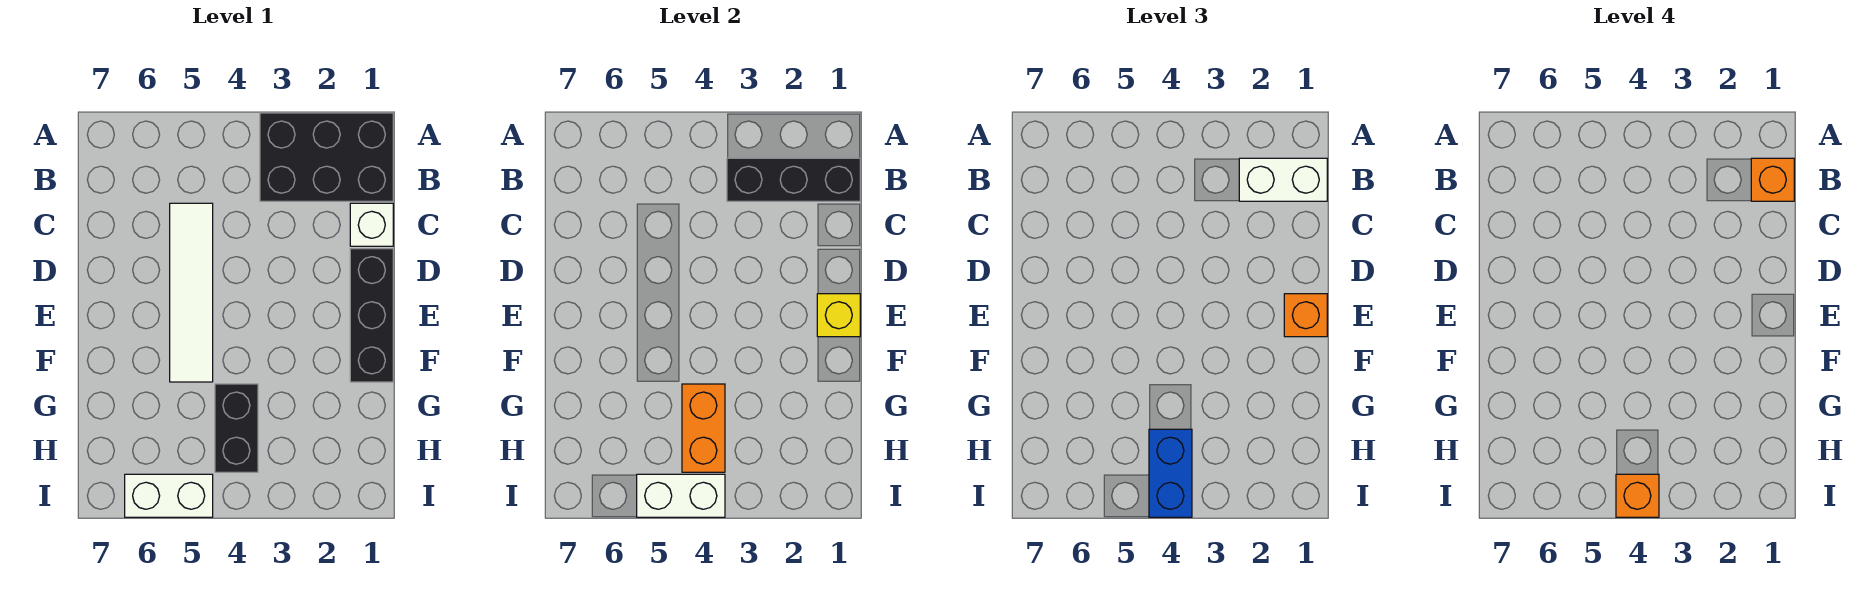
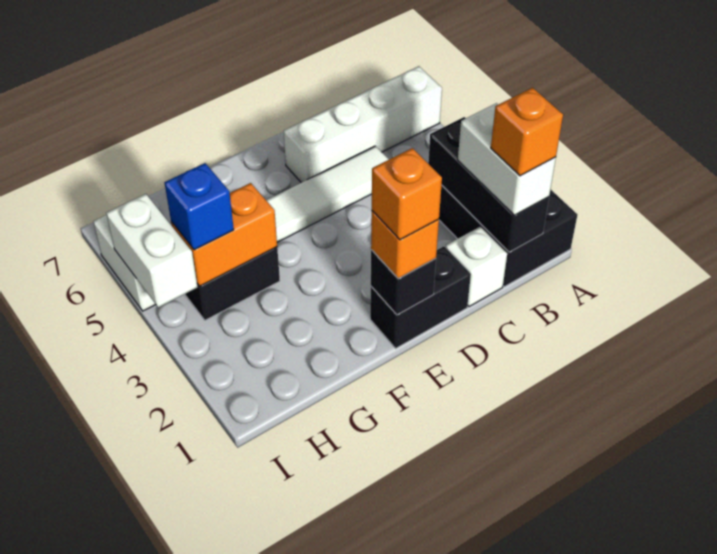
none -> white brick A6:D6 level 1
black brick D1:F1 level 1 -> black brick D1:E1 level 1
yellow brick E1 level 2 -> black brick E1 level 2
blue brick H4:I4 level 3 -> blue brick H4 level 3
orange brick I4 level 4 -> orange brick E1 level 4

